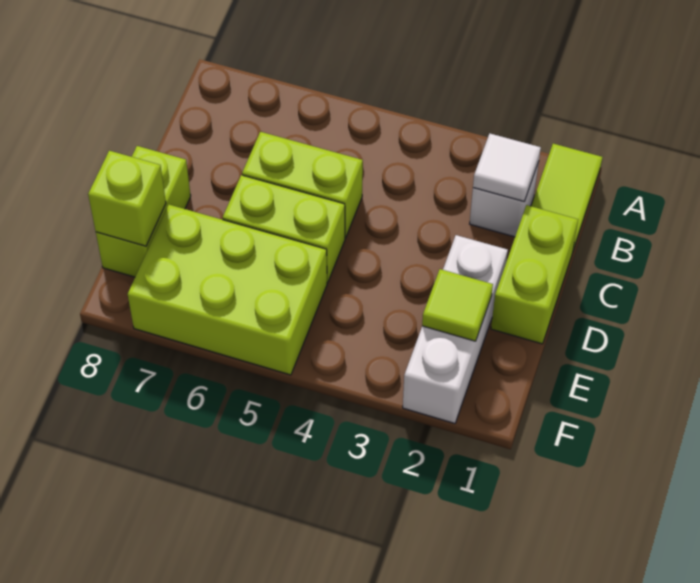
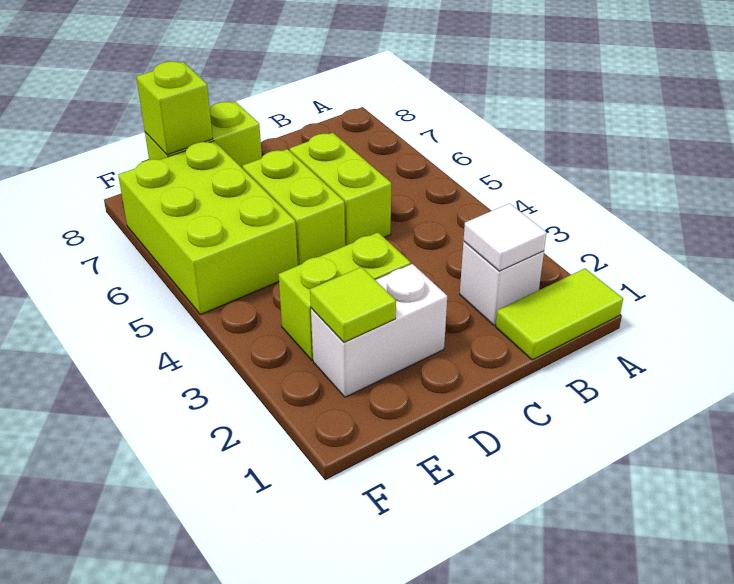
lime brick C1:D1 level 1 -> lime brick D3:E3 level 1
white brick D2:F2 level 1 -> white brick D2:E2 level 1

